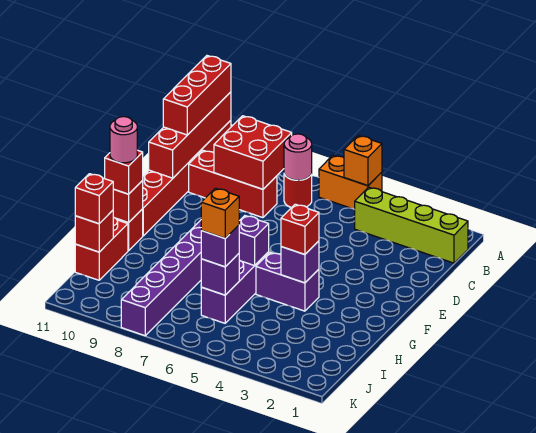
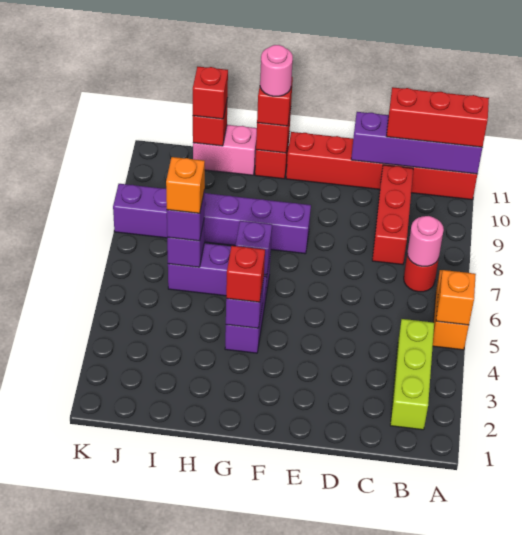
red brick A11:D11 level 2 -> purple brick A11:D11 level 2
lime brick B1:B4 level 1 -> lime brick B2:B4 level 1
red brick B8:C9 level 2 -> none
red brick H11:I11 level 1 -> pink brick H11:I11 level 1

